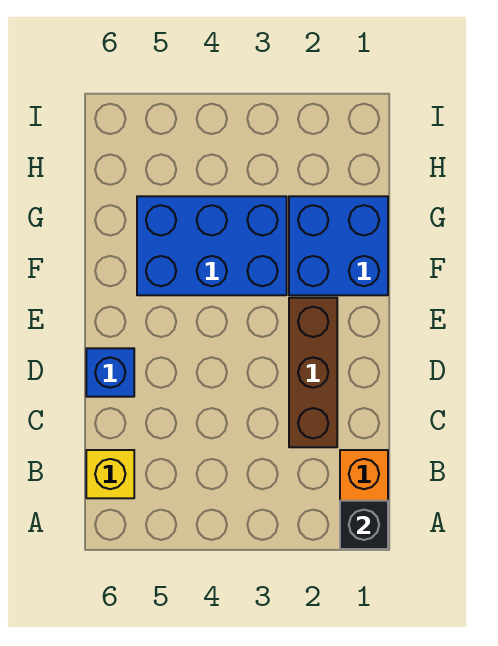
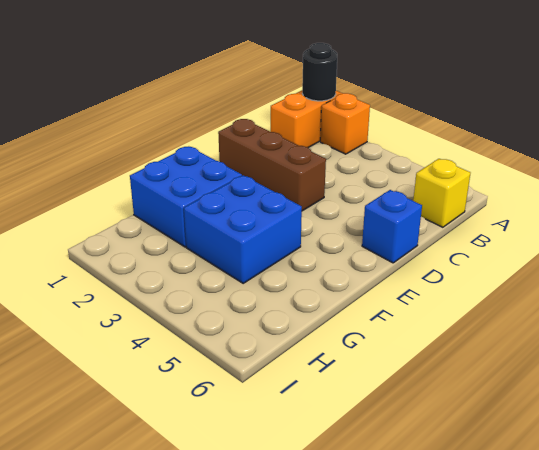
black brick A1 level 2 -> black round brick A1 level 2
none -> orange brick A2 level 1
brown brick C2:E2 level 1 -> brown brick D1:D3 level 1
blue brick F3:G5 level 1 -> blue brick F3:G4 level 1

